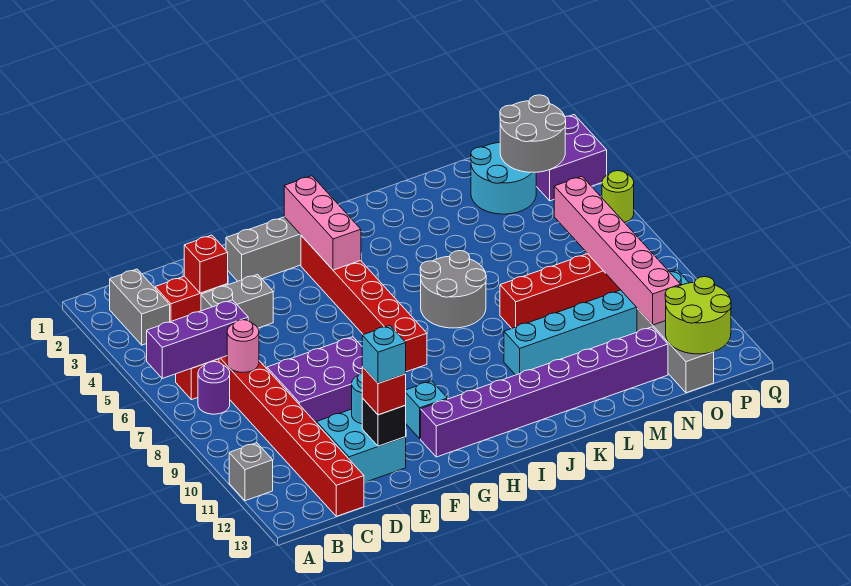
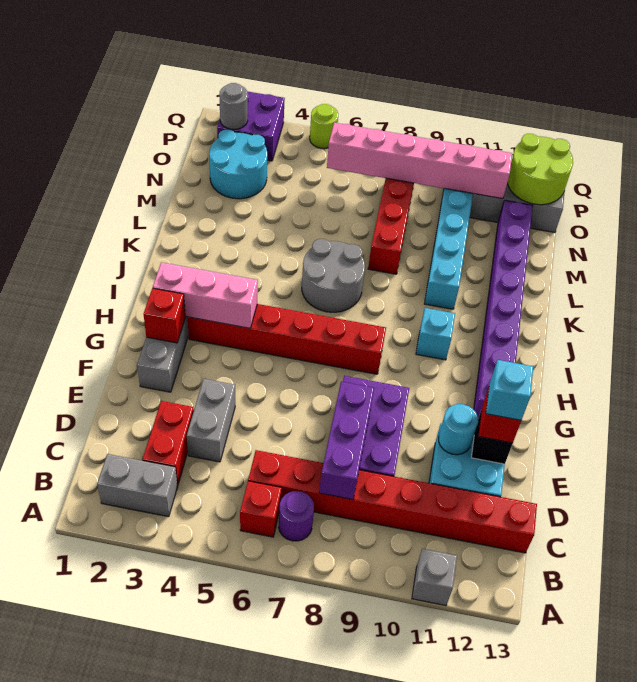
purple brick A6:C6 level 2 -> purple brick C8:E8 level 2
pink round brick C7 level 2 -> none
red brick D3 level 2 -> red brick G2 level 2
cyan brick G11 level 1 -> cyan brick I10 level 1
grey round brick O2:P3 level 2 -> grey round brick P2 level 2

